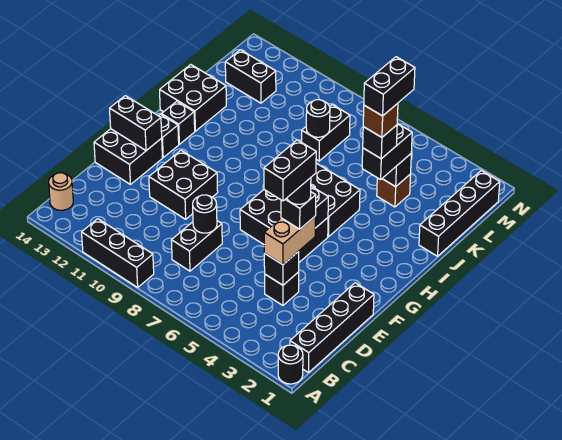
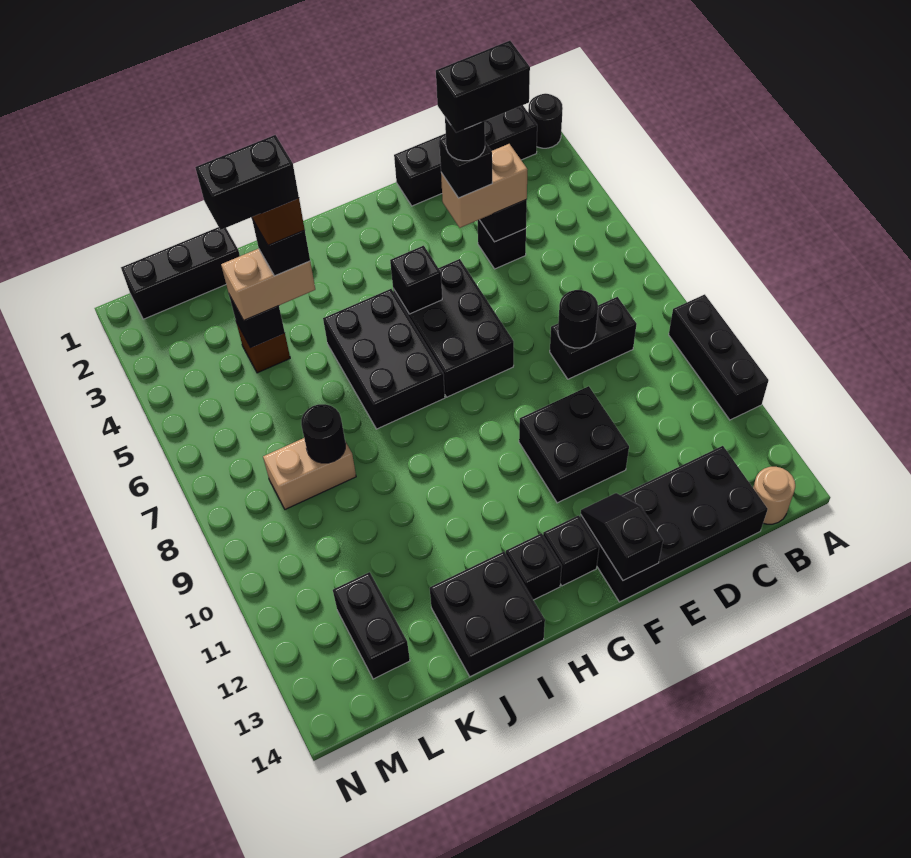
black brick E13:F14 level 1 -> black brick C13:F14 level 1
black brick F13:F14 level 2 -> black slope F13:F14 level 2 top 14
black brick J1:M1 level 1 -> black brick K1:M1 level 1
black brick J4:K4 level 3 -> tan brick J4:K4 level 3
black brick K8:L8 level 1 -> tan brick K8:L8 level 1

